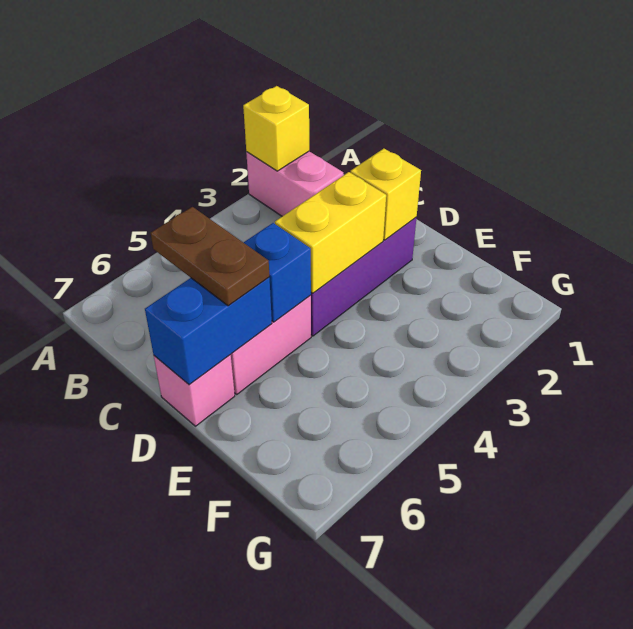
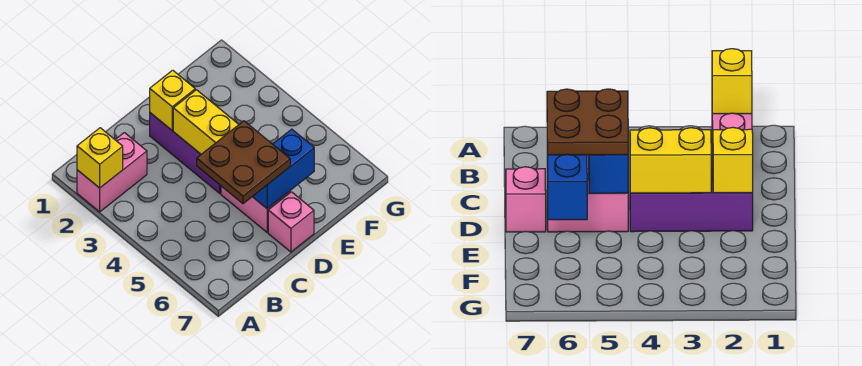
brown plate C6:D6 level 3 -> brown plate C5:D6 level 3
blue brick D6:D7 level 2 -> blue brick D6:E6 level 2

